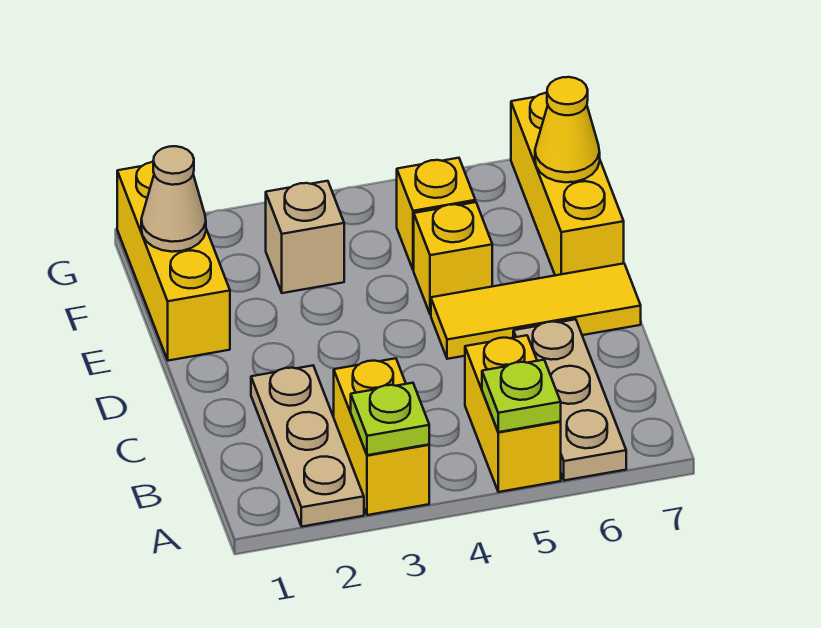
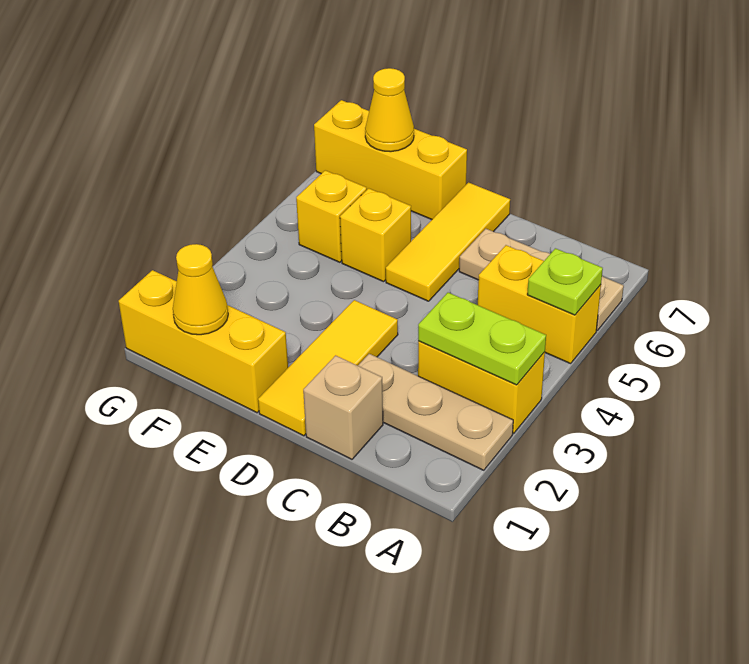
lime plate A3 level 2 -> lime plate A3:B3 level 2
none -> yellow tile D1:D3 level 1
tan cone F1 level 2 -> yellow cone F1 level 2
tan brick F3 level 1 -> tan brick C1 level 1

